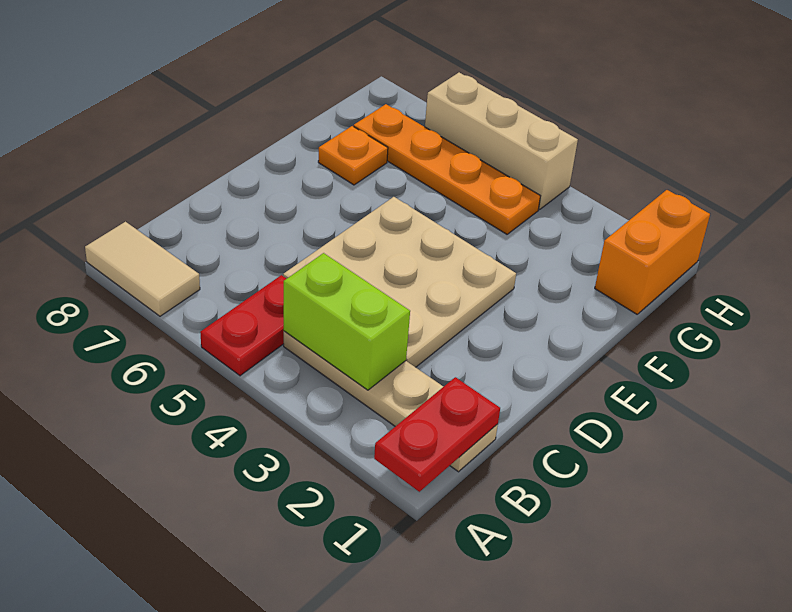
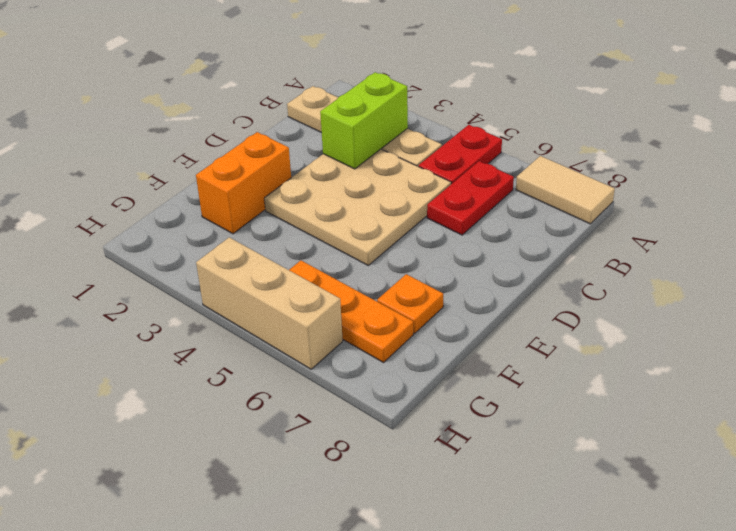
red plate A1:B1 level 2 -> red plate B6:C6 level 1
lime brick B3:B4 level 2 -> lime brick B3:C3 level 2
orange brick G1:H1 level 1 -> orange brick E2:F2 level 1
orange plate G4:G7 level 1 -> orange plate G5:G7 level 1

